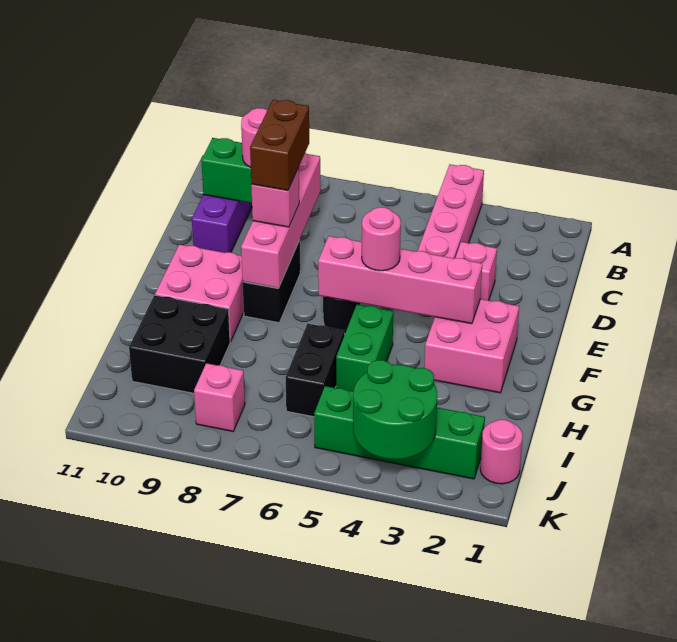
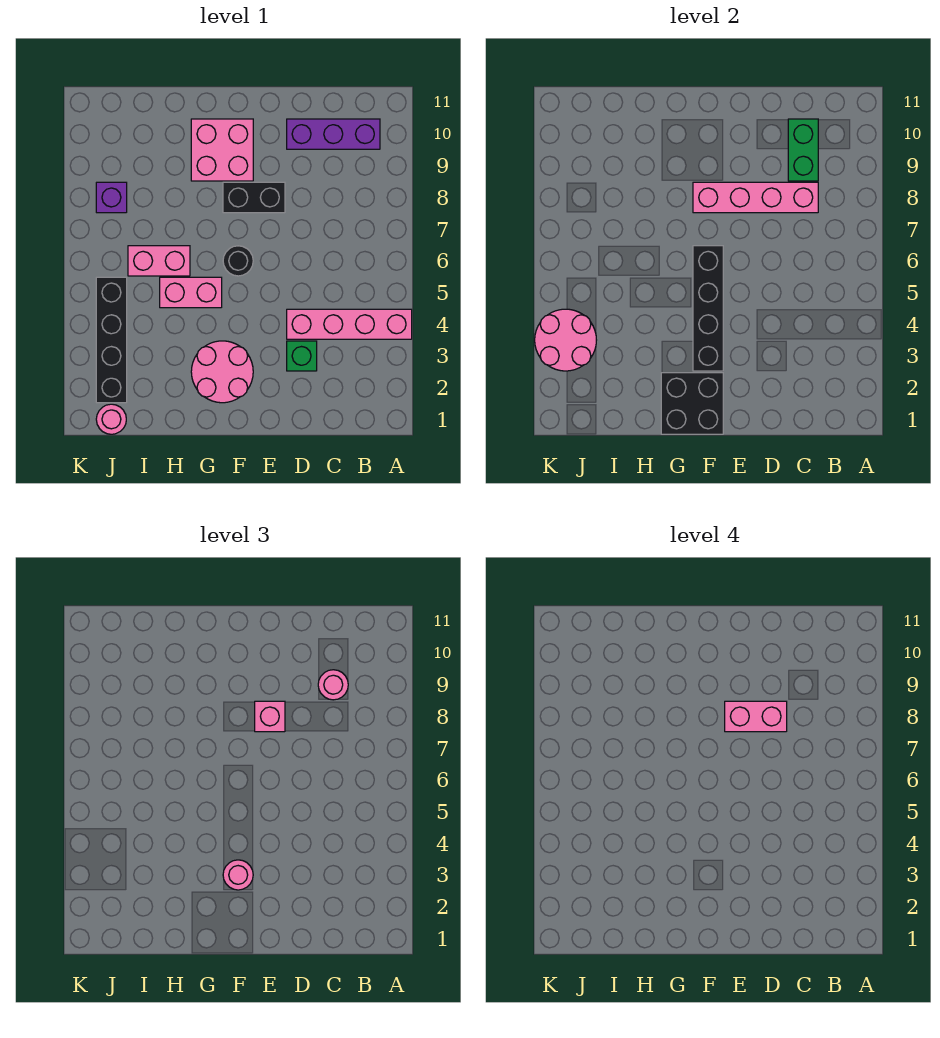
pink brick D3 level 1 -> green brick D3 level 1
brown brick D8:E8 level 4 -> pink brick D8:E8 level 4
pink brick F2:G3 level 1 -> pink round brick F2:G3 level 1
pink brick F3:F6 level 2 -> black brick F3:F6 level 2
pink round brick F5 level 3 -> pink round brick F3 level 3
green brick G5:H5 level 1 -> pink brick G5:H5 level 1
black brick H6:I6 level 1 -> pink brick H6:I6 level 1
black brick H9:I10 level 1 -> black brick F1:G2 level 2
green brick J2:J5 level 1 -> black brick J2:J5 level 1
green round brick J3:K4 level 2 -> pink round brick J3:K4 level 2
pink brick J8 level 1 -> purple brick J8 level 1

